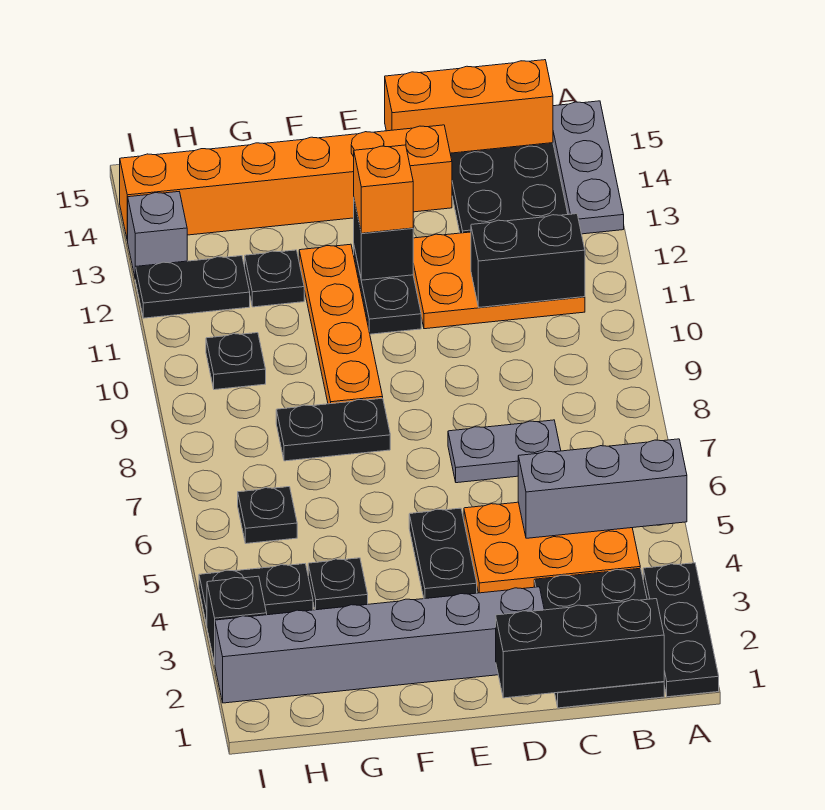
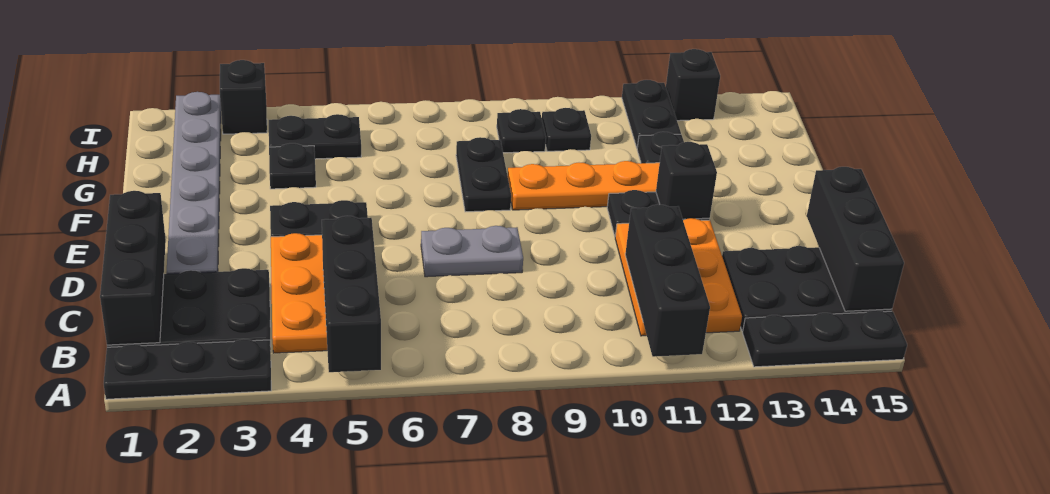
grey brick A5:C5 level 2 -> black brick A5:C5 level 2
grey plate A13:A15 level 1 -> black plate A13:A15 level 1
black brick B11:C11 level 2 -> black brick A11:C11 level 2
orange brick B15:D15 level 2 -> black brick B15:D15 level 2
grey plate C7:D7 level 1 -> grey plate D7:D8 level 1
grey brick D2:I2 level 1 -> grey plate D2:I2 level 1
orange brick D14:I14 level 1 -> none
orange brick E12 level 3 -> none
black plate H4:I4 level 1 -> black plate H4:H5 level 1
black plate H6 level 1 -> black plate H9 level 1
grey brick I13 level 1 -> black brick I13 level 1

